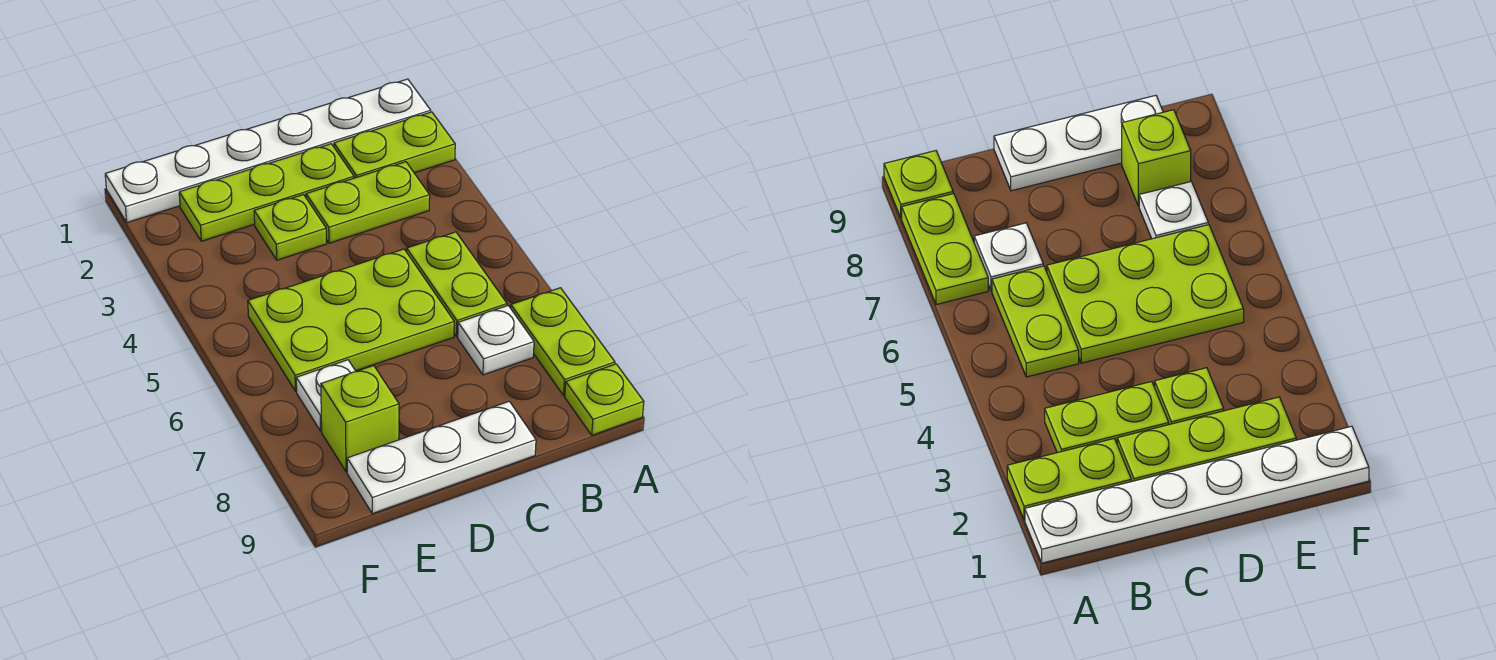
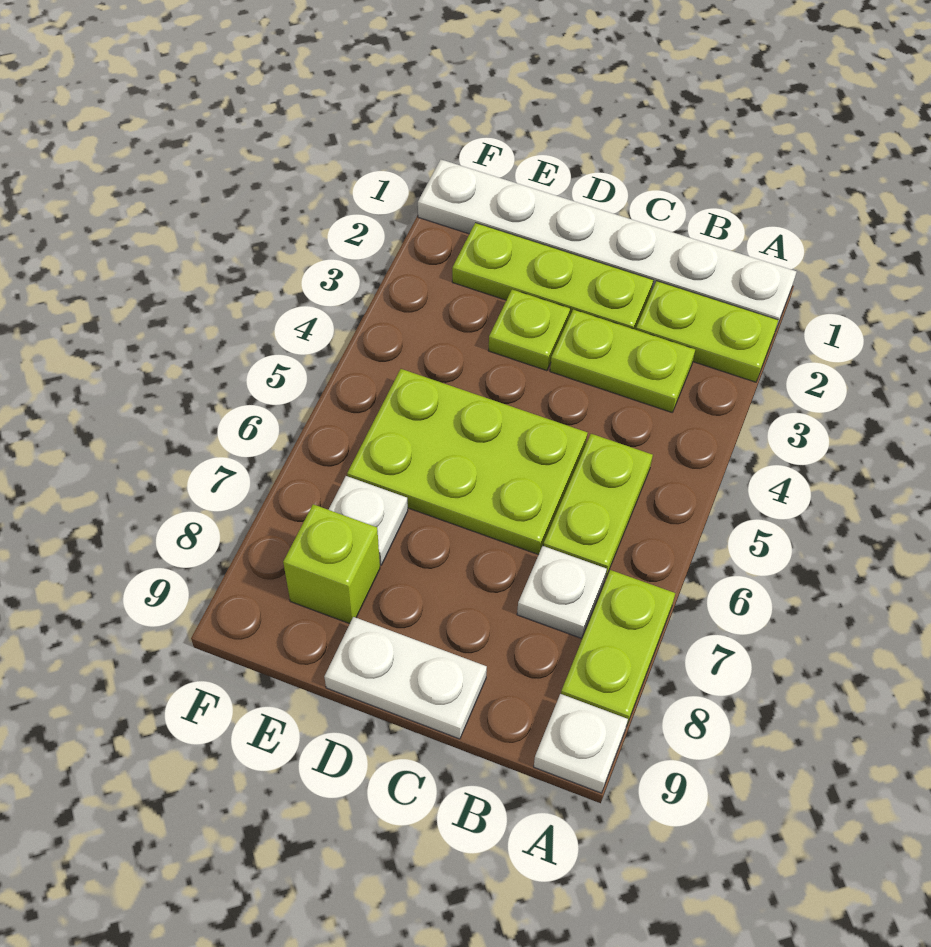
lime plate A9 level 1 -> white plate A9 level 1
white plate C9:E9 level 1 -> white plate C9:D9 level 1

